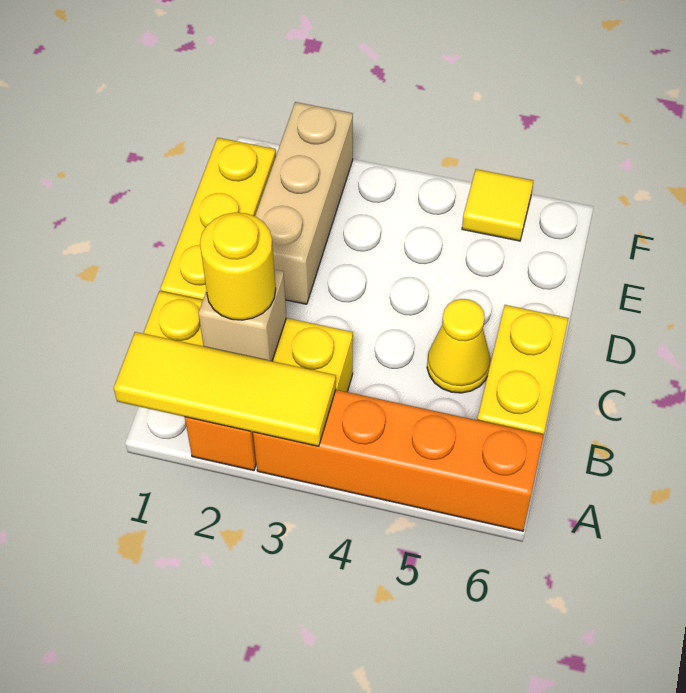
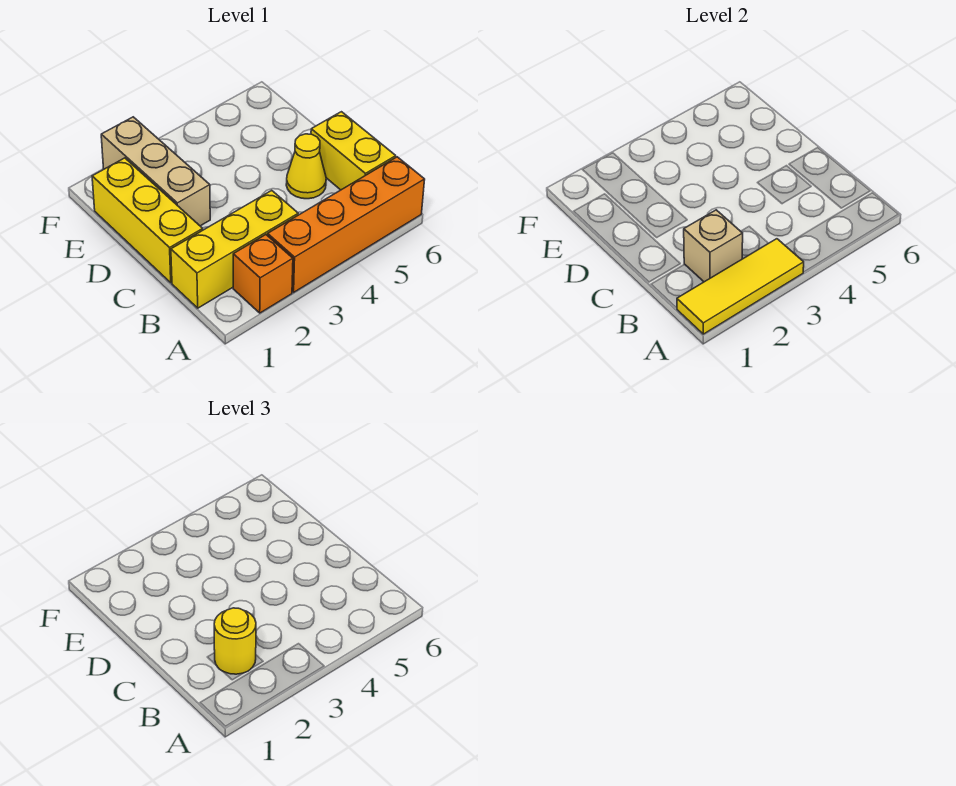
yellow tile F5 level 1 -> none

